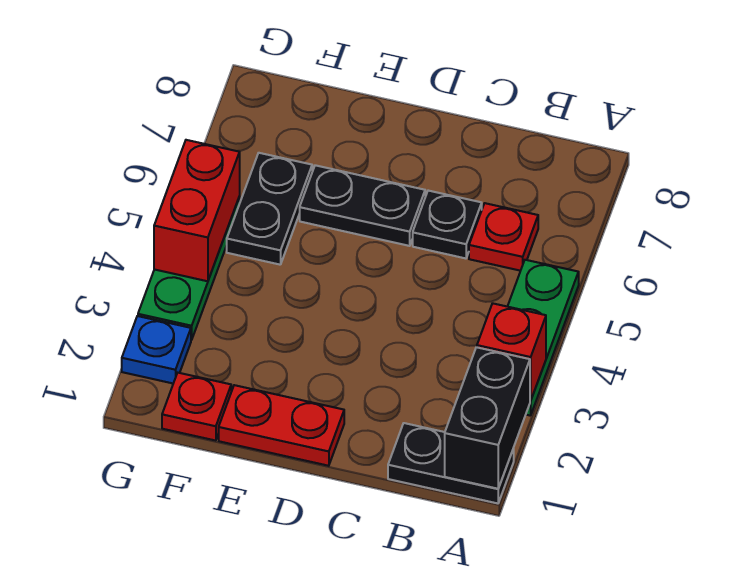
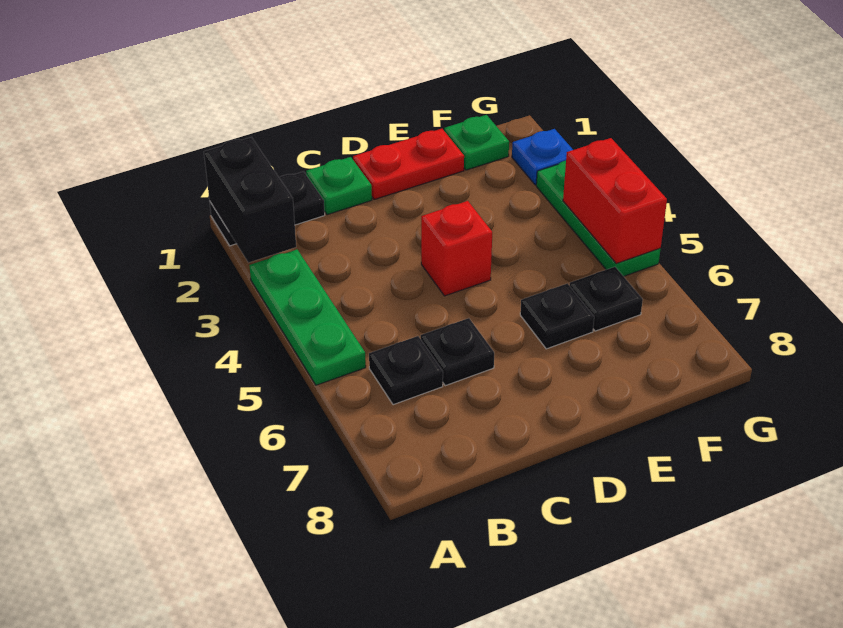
red brick A3 level 2 -> red brick D4 level 1
red plate B6 level 1 -> black plate B6 level 1
none -> green plate C1 level 1
black plate D6:E6 level 1 -> black plate E6 level 1
red plate F1 level 1 -> green plate F1 level 1
black plate F5:F6 level 1 -> black plate F6 level 1

